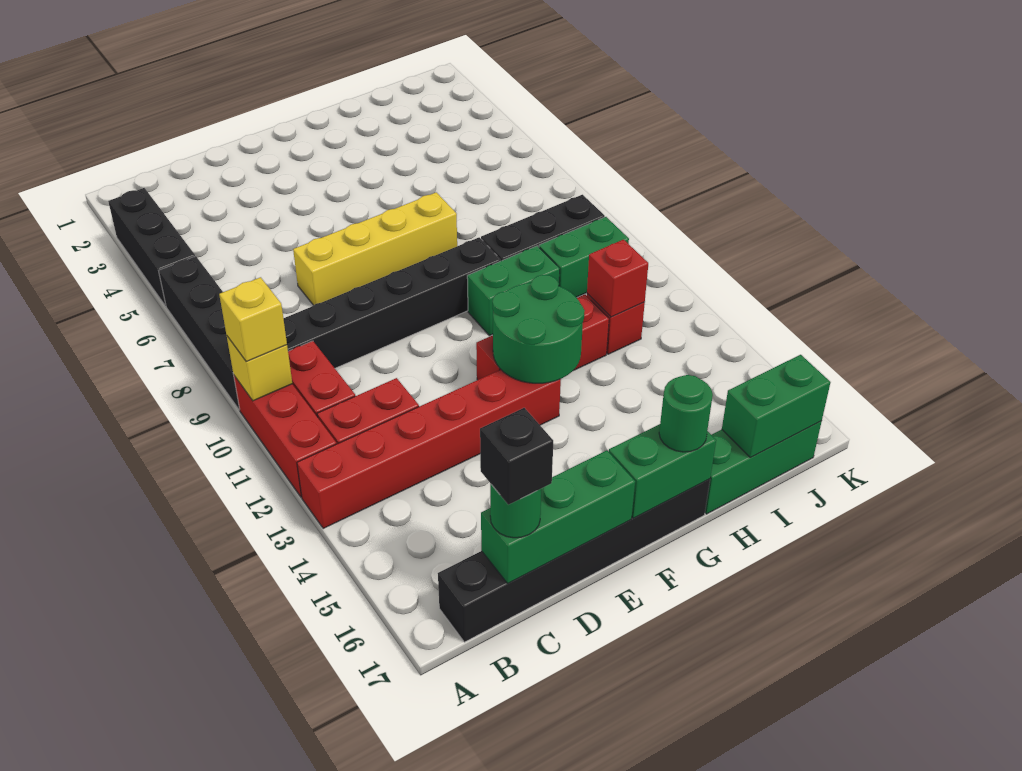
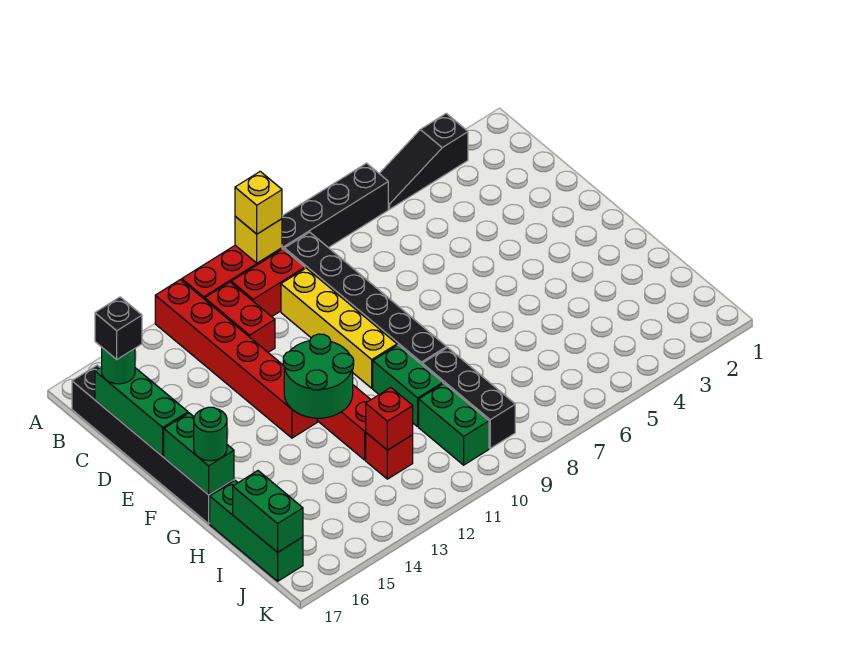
black brick A3:A5 level 1 -> black slope A3:A5 level 1 top 3
yellow brick D7:G7 level 1 -> yellow brick C10:F10 level 1

